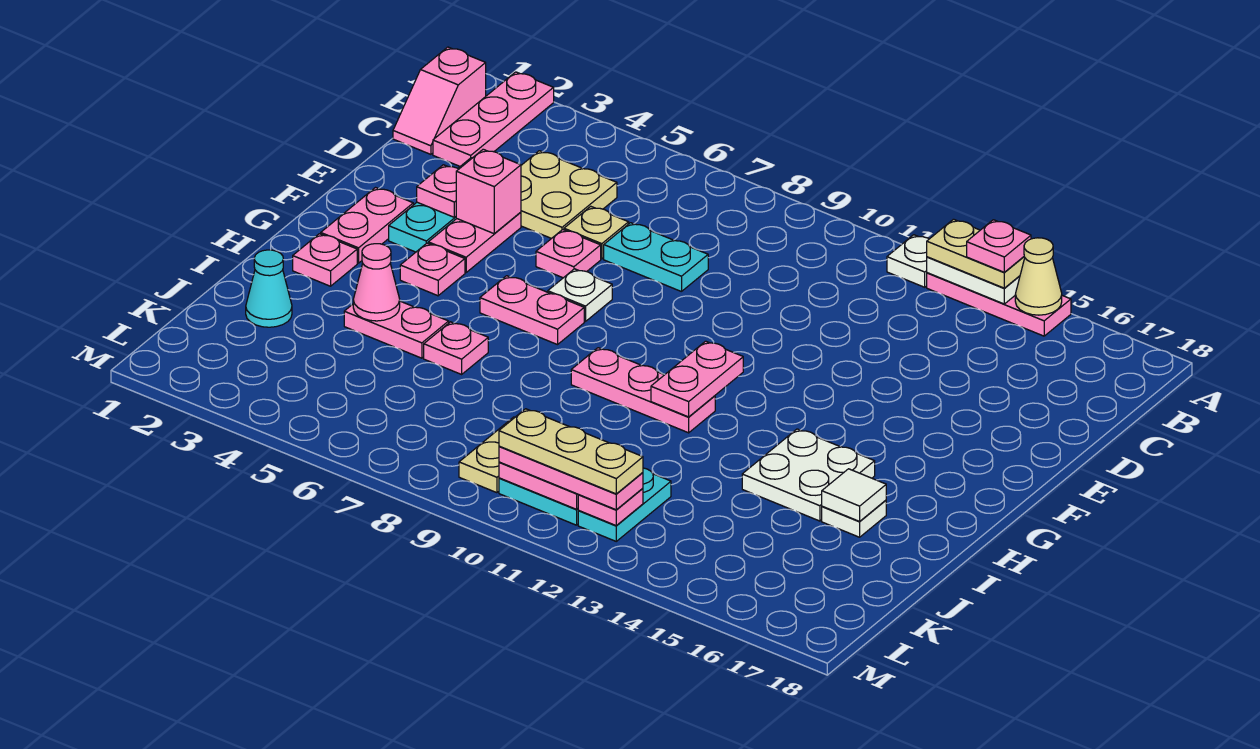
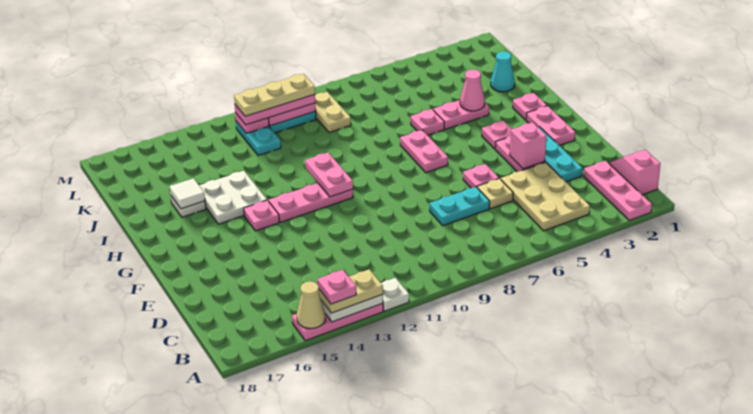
tan plate C4:D5 level 1 -> tan plate B4:D5 level 1
pink plate E3 level 2 -> pink plate G14 level 1
white plate F7 level 1 -> none
pink plate G6:G7 level 1 -> pink plate G7:H7 level 1
pink plate H9:H11 level 1 -> pink plate G11:G13 level 1

